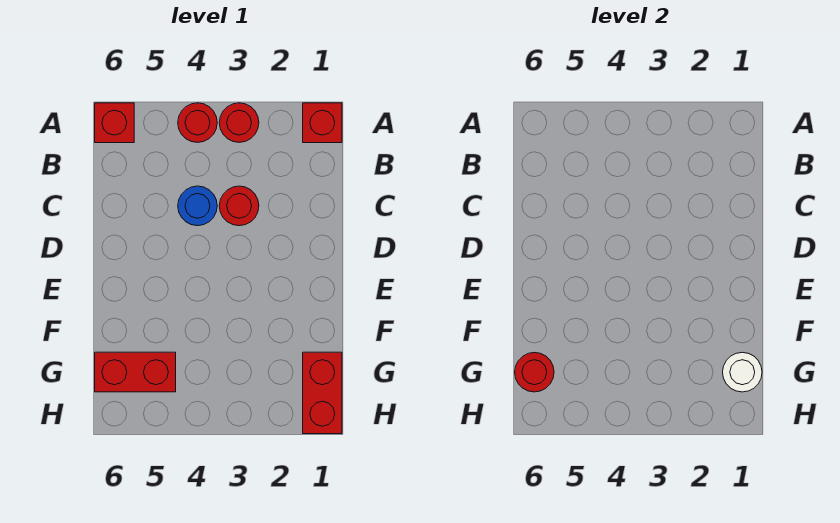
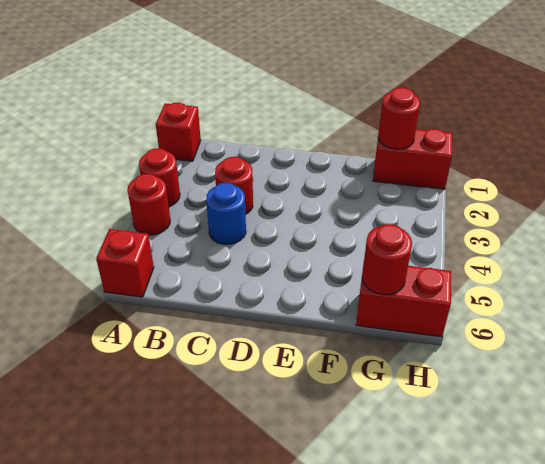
white round brick G1 level 2 -> red round brick G1 level 2
red brick G5:G6 level 1 -> red brick G6:H6 level 1

